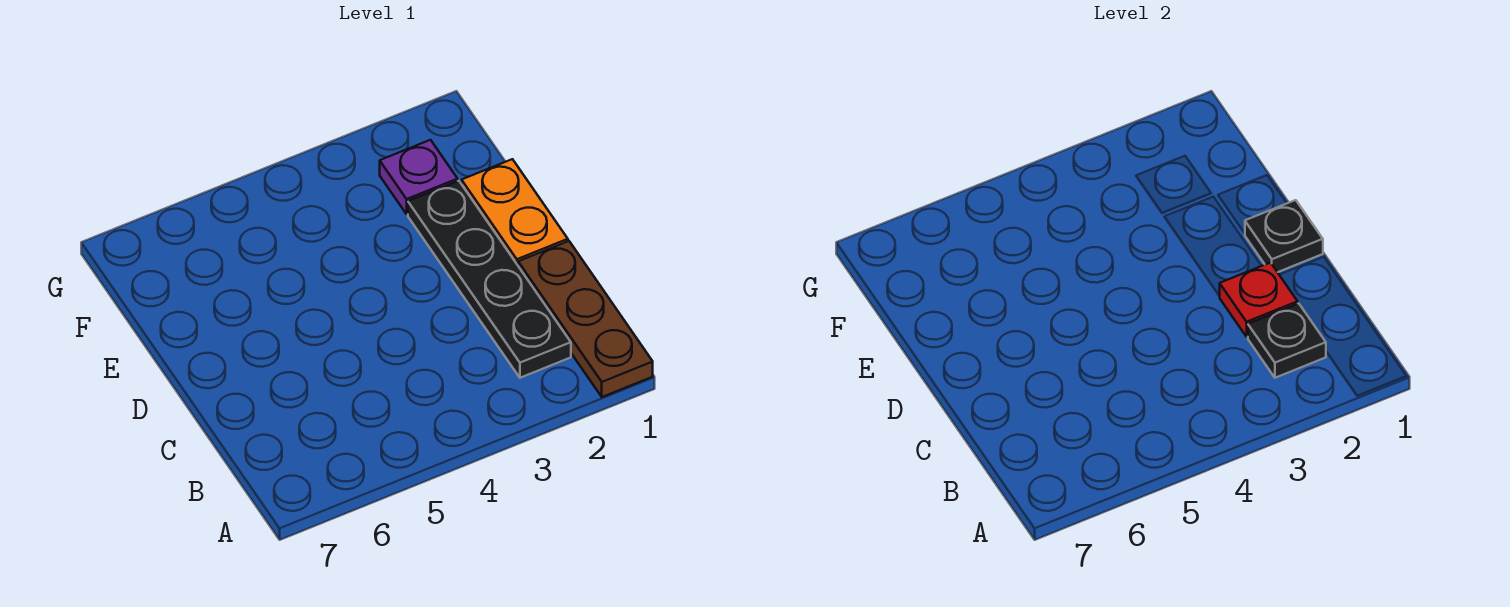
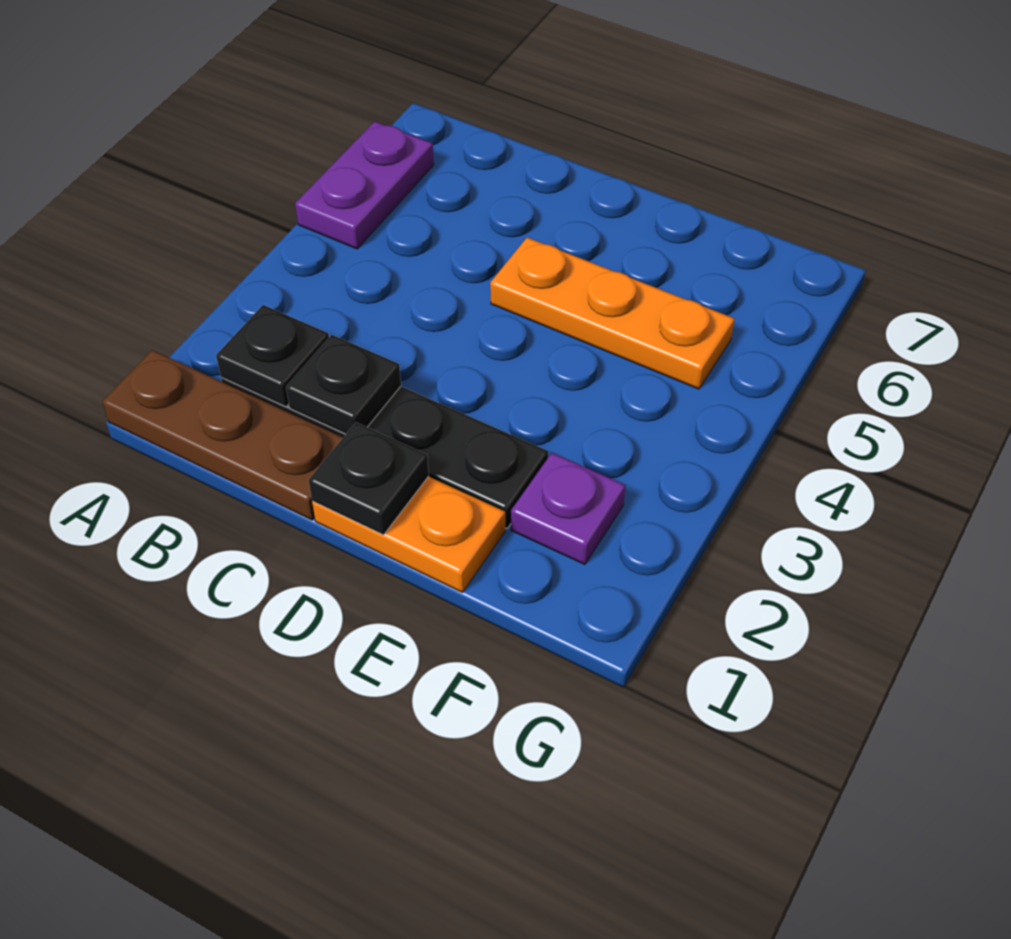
none -> purple plate A5:A6 level 1
red plate C2 level 2 -> black plate C2 level 2
none -> orange plate D5:F5 level 1

